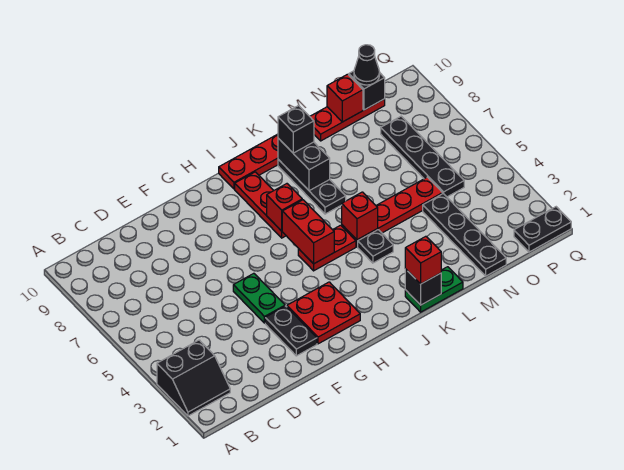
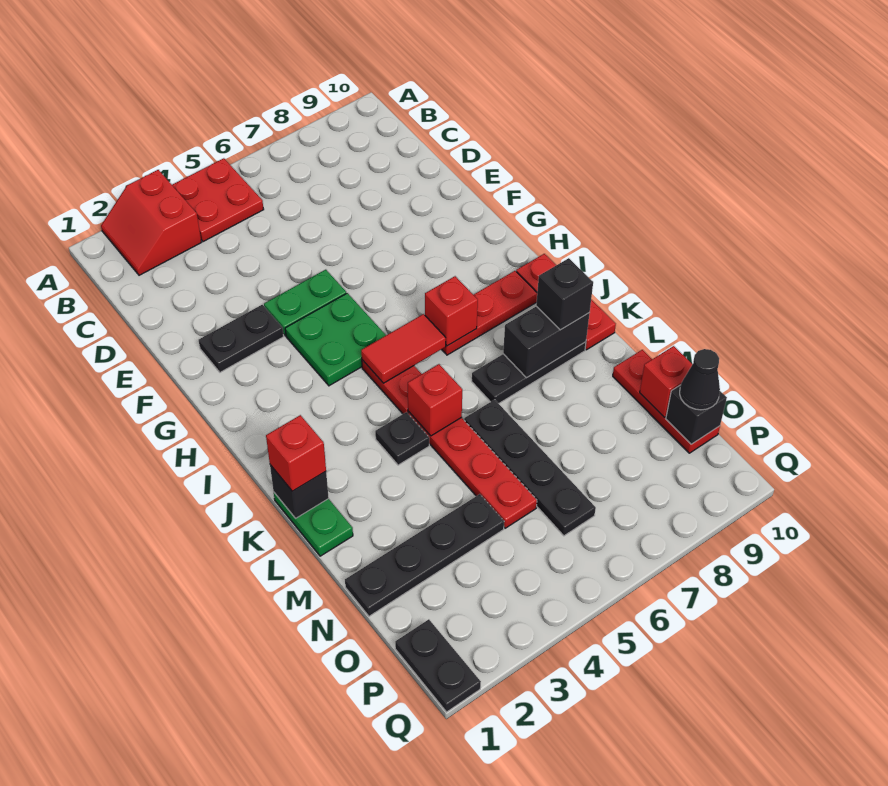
black slope A2:B3 level 1 top 3 -> red slope A2:B3 level 1 top 3
red plate G2:H3 level 1 -> red plate A4:B5 level 1
none -> green plate G4:H5 level 1
red brick I5:I6 level 2 -> red tile I5:I6 level 2
black plate O5:O8 level 1 -> black plate L6:O6 level 1

